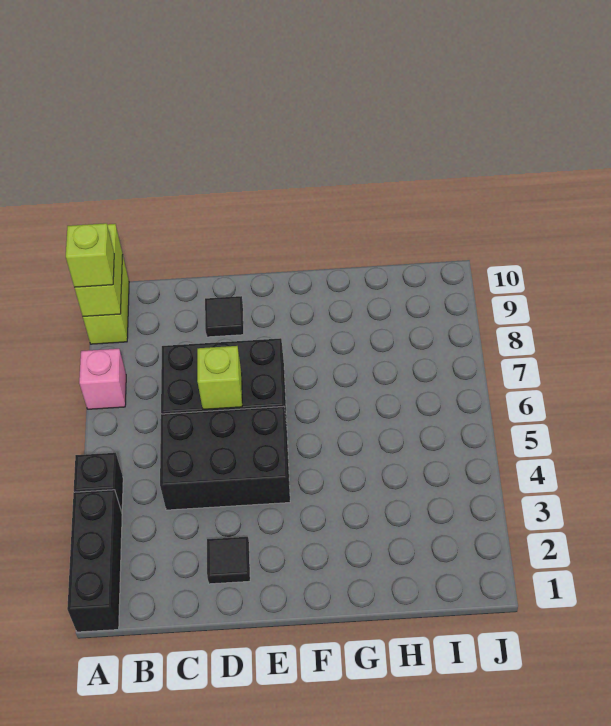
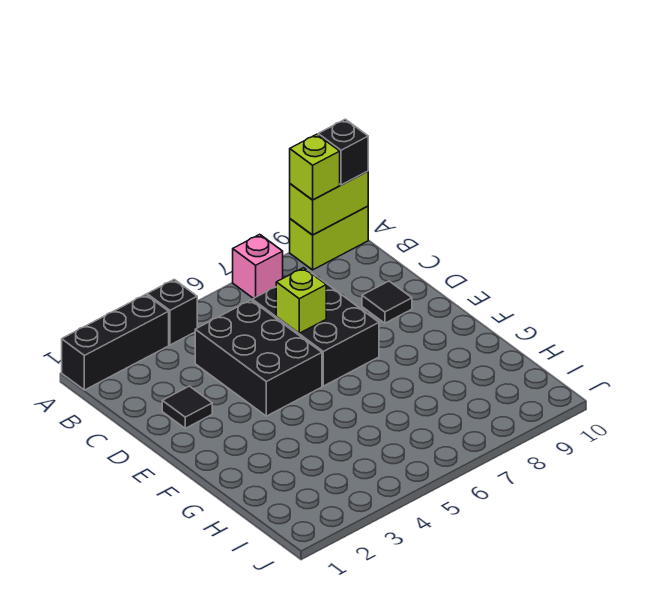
none -> black brick A10 level 3

